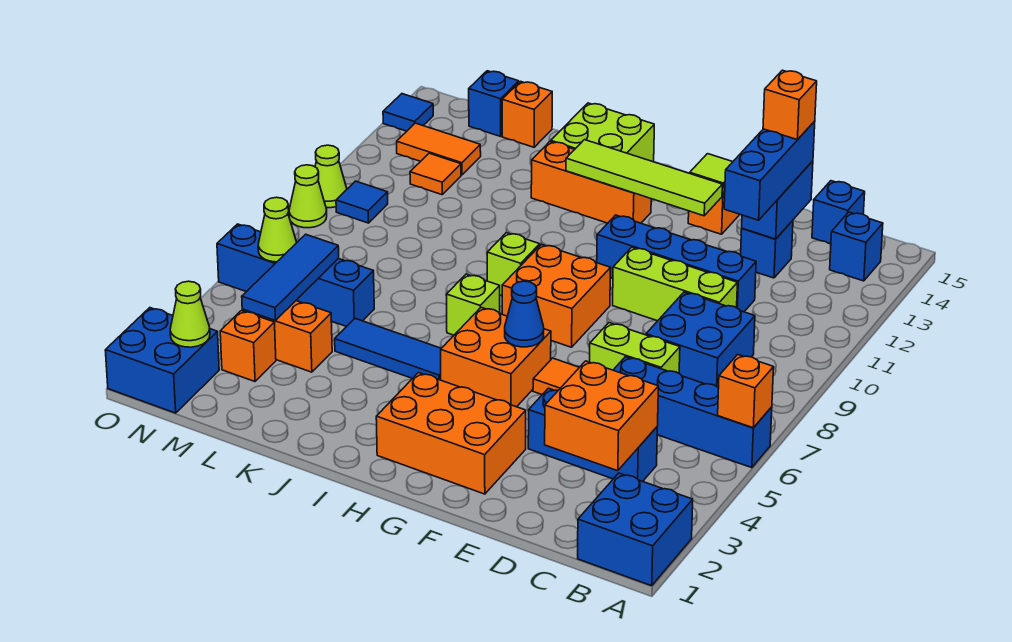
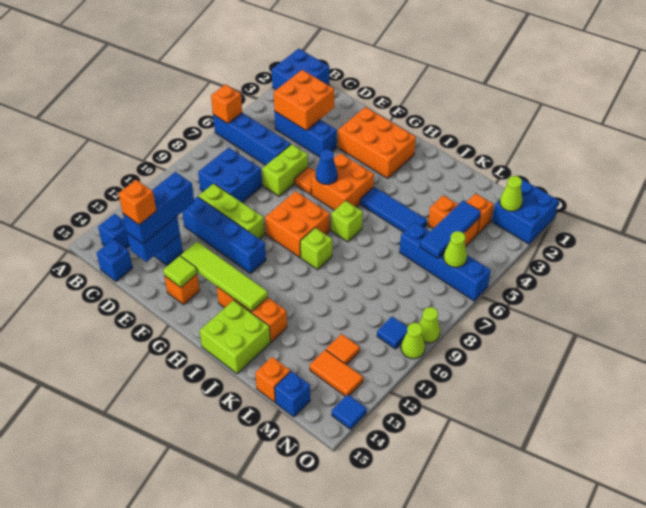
lime brick D7:E7 level 1 -> lime brick E6:E7 level 1

